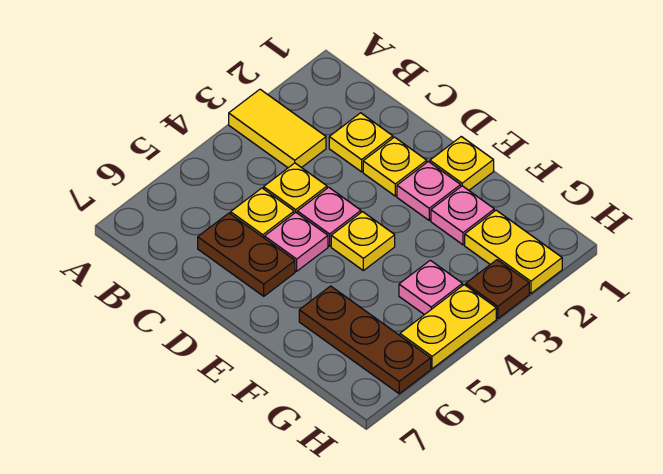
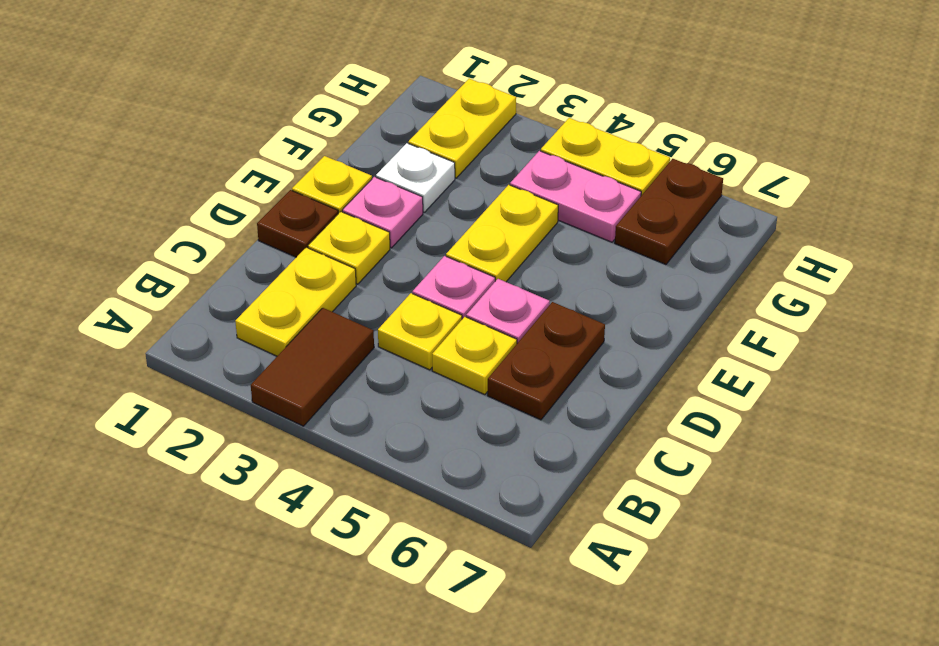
yellow tile A3:B3 level 1 -> brown tile A3:B3 level 1
yellow plate C2 level 1 -> yellow plate B2:C2 level 1
yellow plate E4 level 1 -> yellow plate E4:F4 level 1
pink plate F2 level 1 -> white plate F2 level 1
brown plate F6:H6 level 1 -> brown plate G6:H6 level 1
pink plate G4 level 1 -> pink plate G4:G5 level 1
brown plate H3 level 1 -> brown plate D1 level 1

